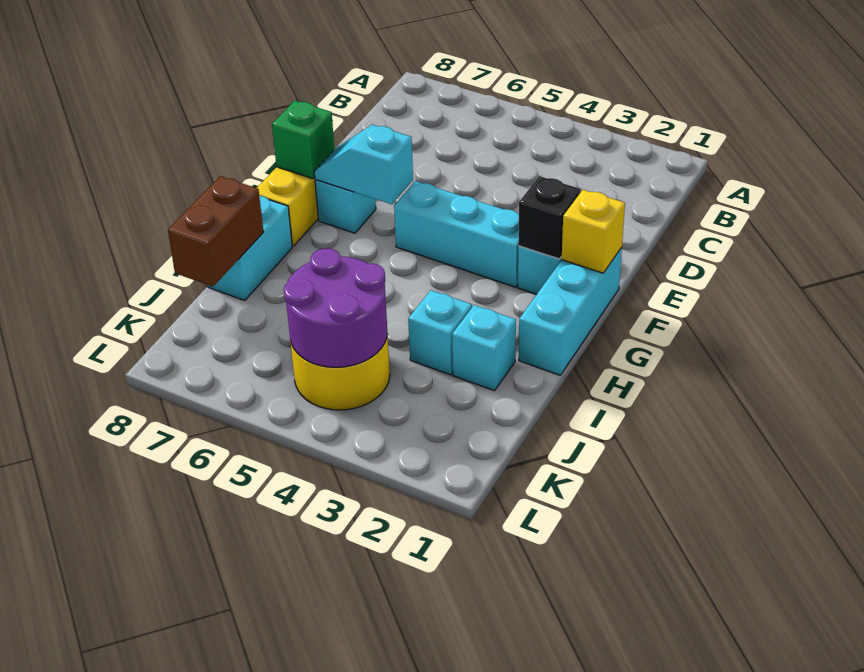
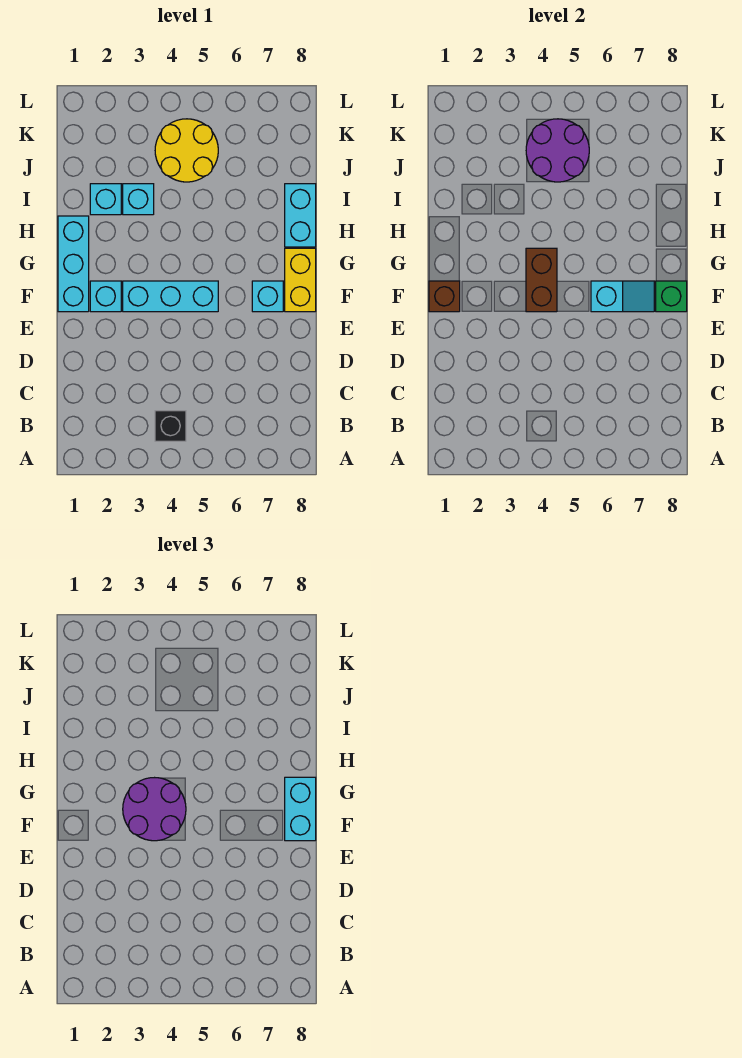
yellow brick F1 level 2 -> brown brick F1 level 2
black brick F2 level 2 -> black brick B4 level 1
none -> purple round brick F3:G4 level 3
none -> cyan brick F8:G8 level 3
brown brick I8:J8 level 2 -> brown brick F4:G4 level 2

